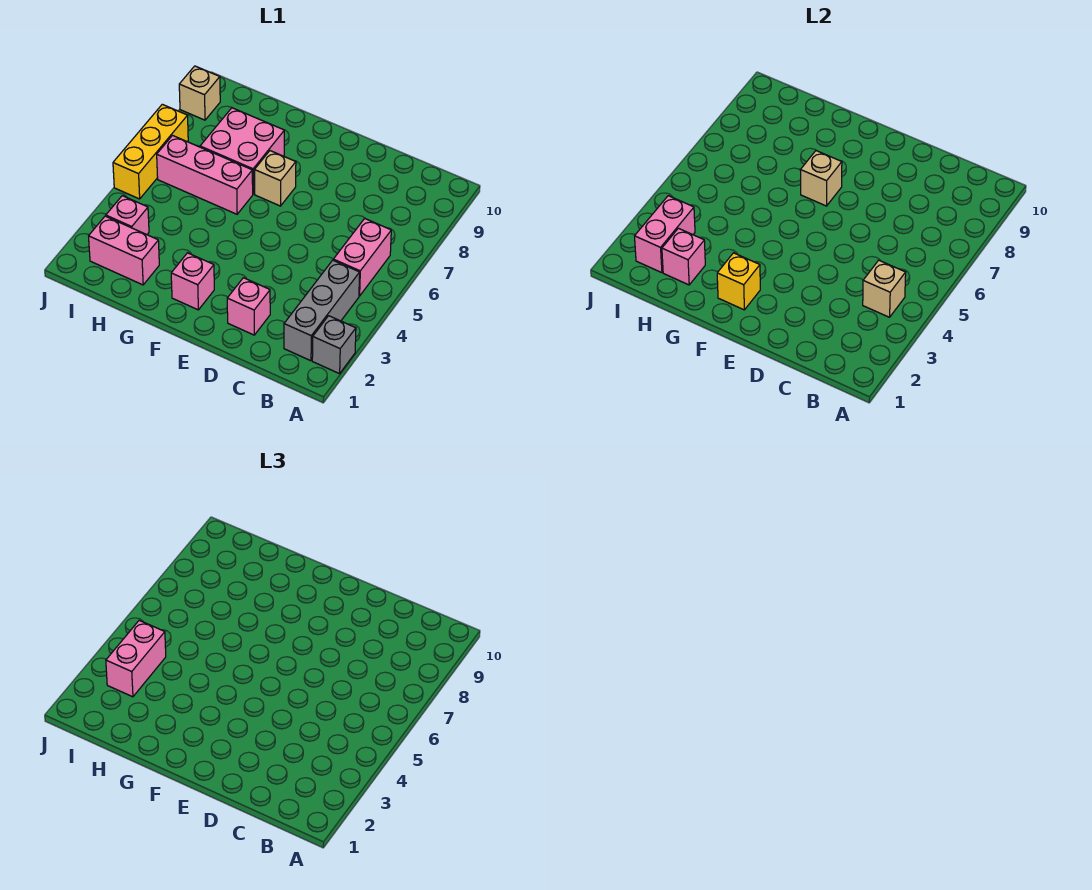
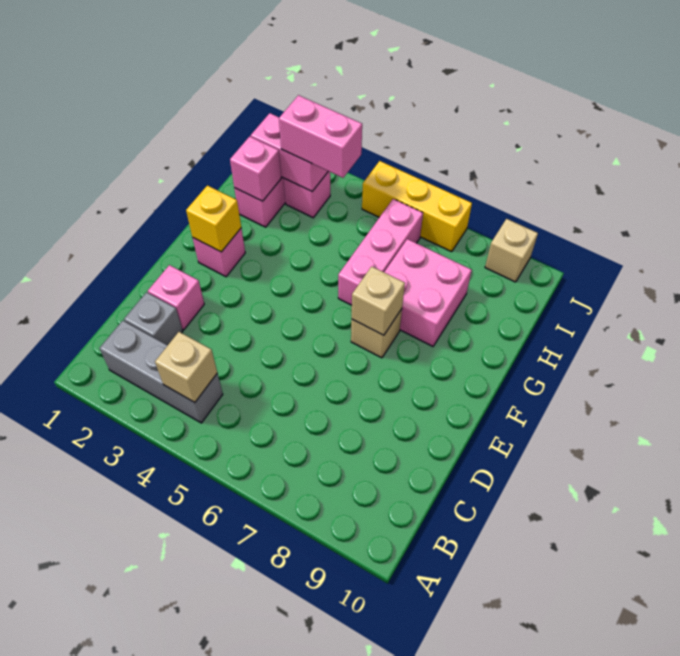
grey brick A2 level 1 -> grey brick C2 level 1
pink brick B5:B6 level 1 -> none

